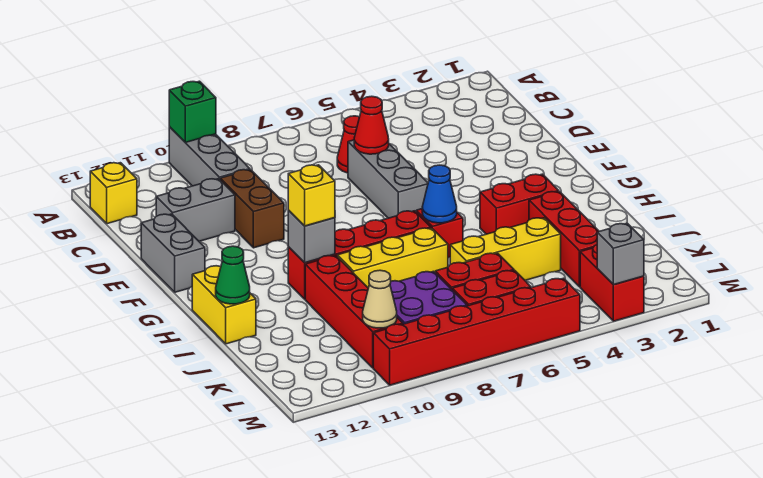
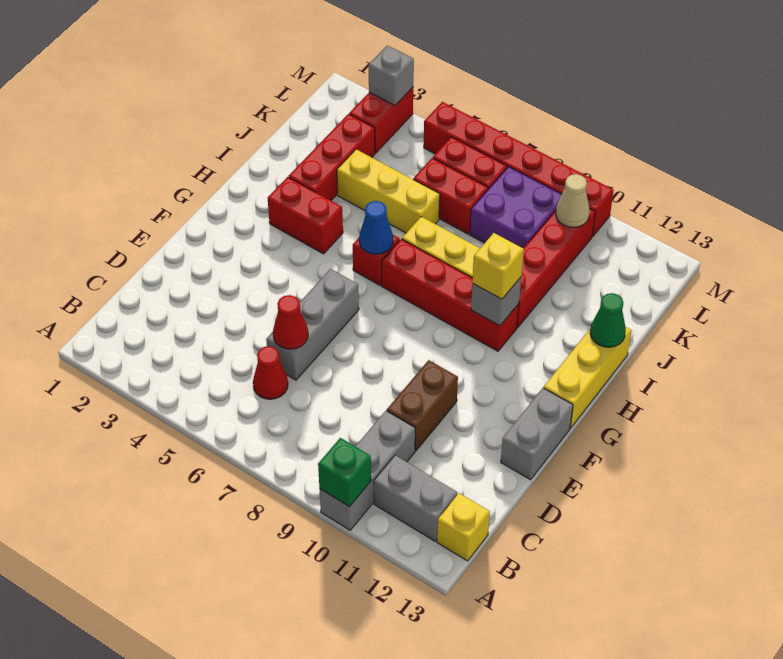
grey brick D11:D12 level 1 -> grey brick B11:B12 level 1
yellow brick H13:I13 level 1 -> yellow brick G13:I13 level 1

